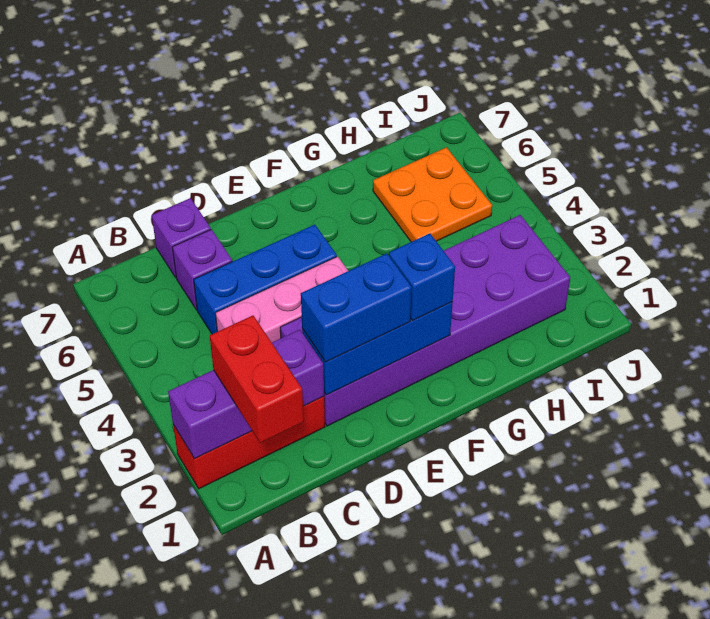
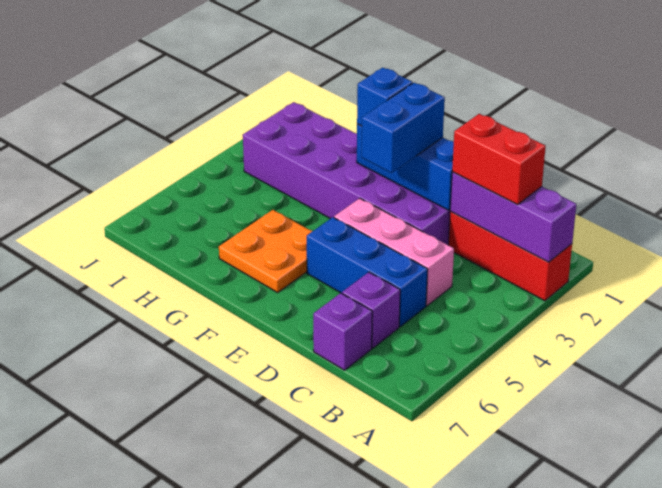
red brick B1:B2 level 3 -> red brick B2:C2 level 3
blue brick D2:E2 level 3 -> blue brick E2:E3 level 3
orange plate H5:I6 level 1 -> orange plate F5:G6 level 1

